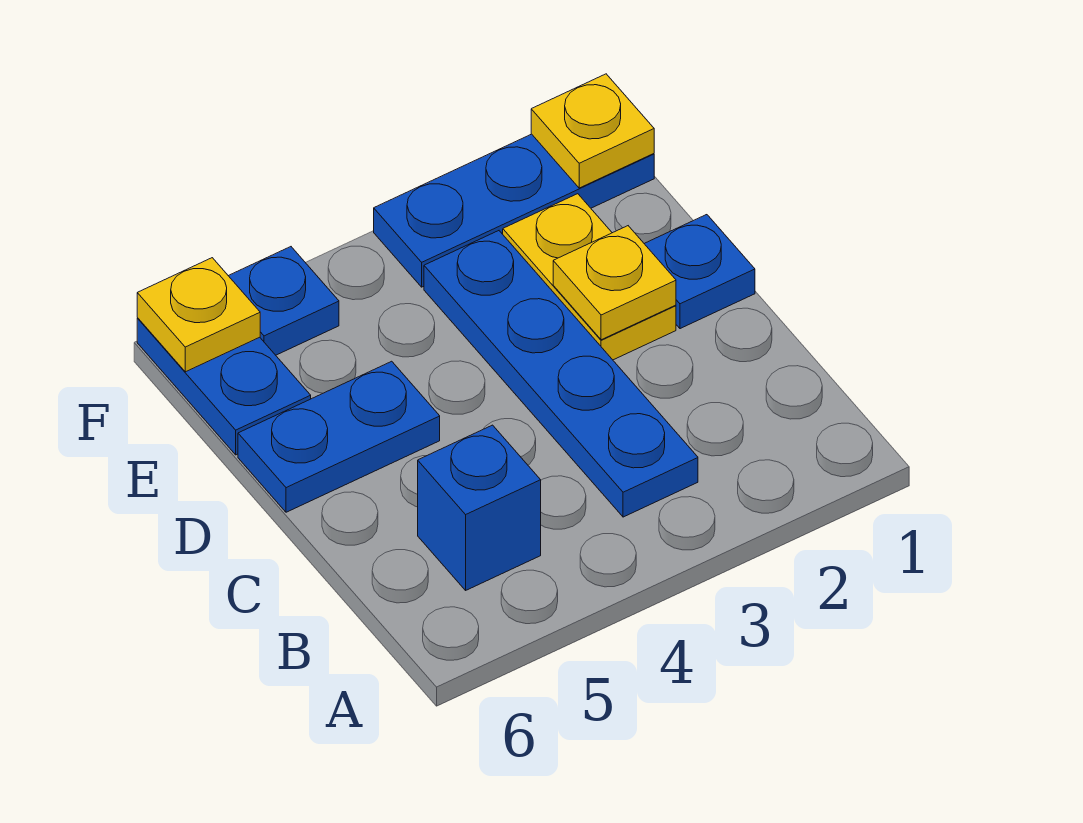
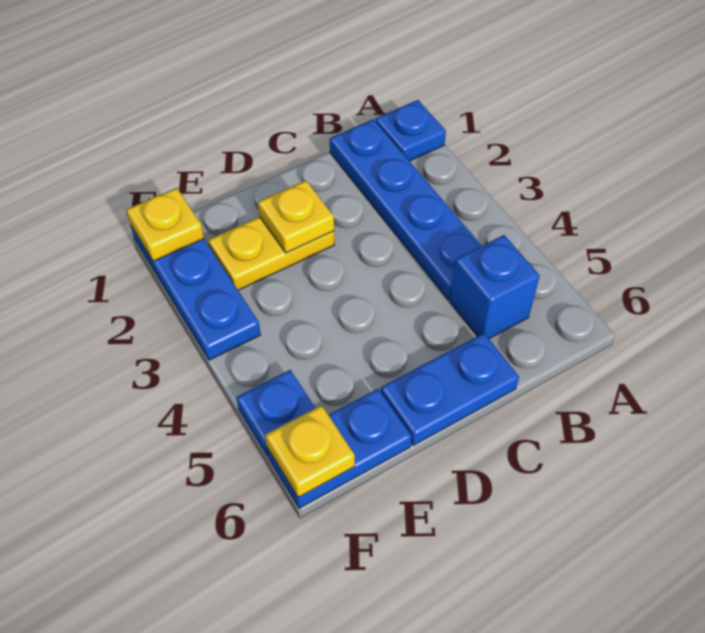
blue plate B3:E3 level 1 -> blue plate B1:B4 level 1
blue plate D1 level 1 -> blue plate A1 level 1
blue plate D5:D6 level 1 -> blue plate C6:D6 level 1

